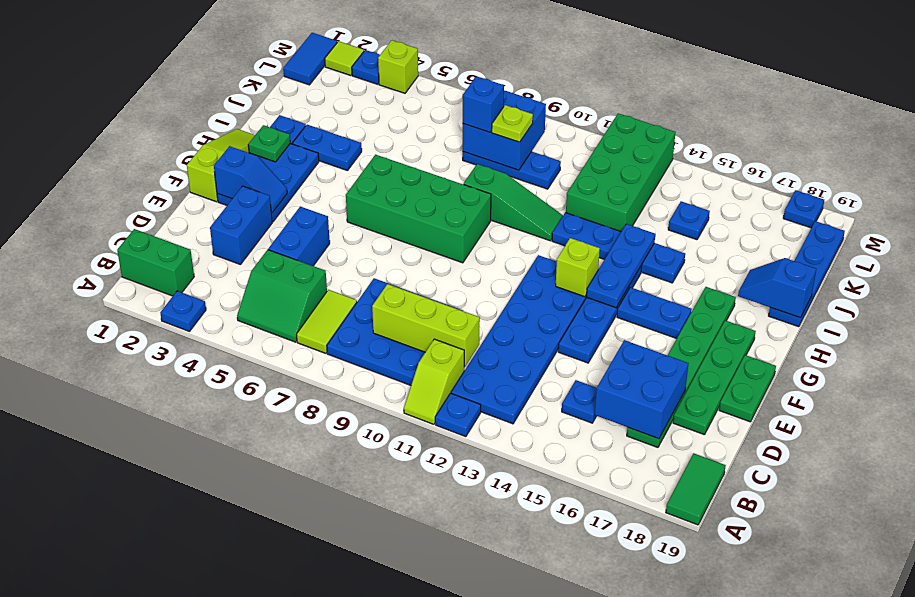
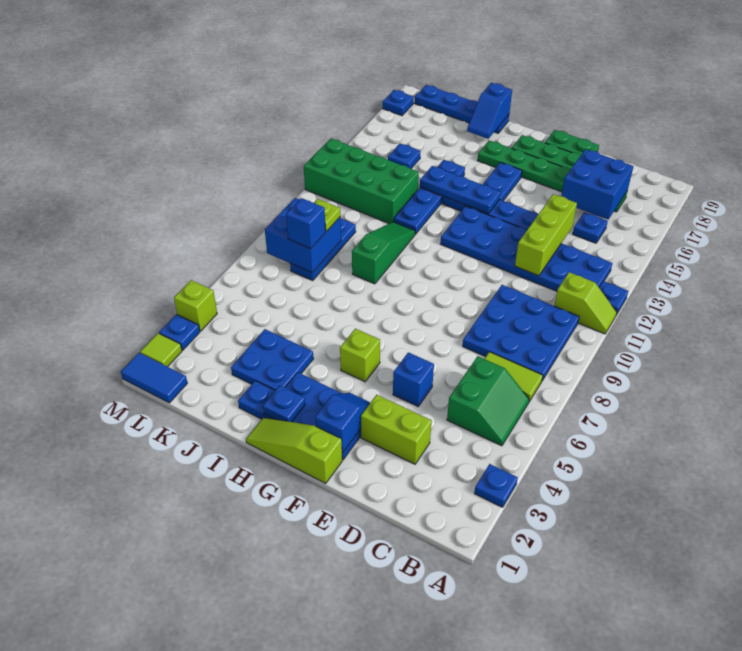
green tile A19:B19 level 1 -> none
green brick B1:B2 level 1 -> none
lime brick C9:C11 level 2 -> lime brick D12:D14 level 2
blue brick D3:E3 level 1 -> lime brick D3:E3 level 1
blue brick D5:E5 level 1 -> blue brick E5 level 1
green brick G6:H9 level 1 -> none
lime brick G13 level 2 -> lime brick G5 level 1
green plate H2 level 2 -> blue plate H2 level 2
blue plate I3:I4 level 1 -> blue plate I3:J4 level 1

